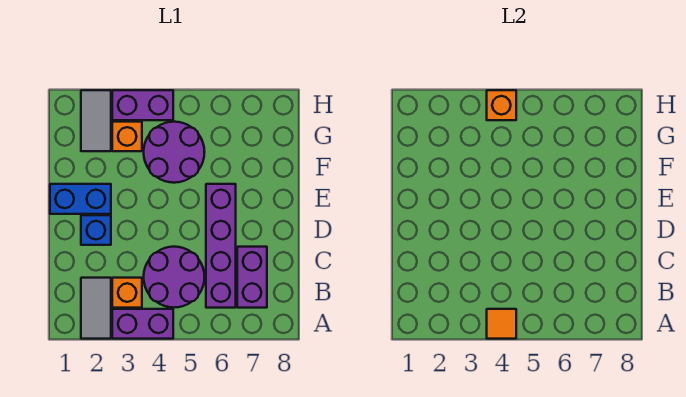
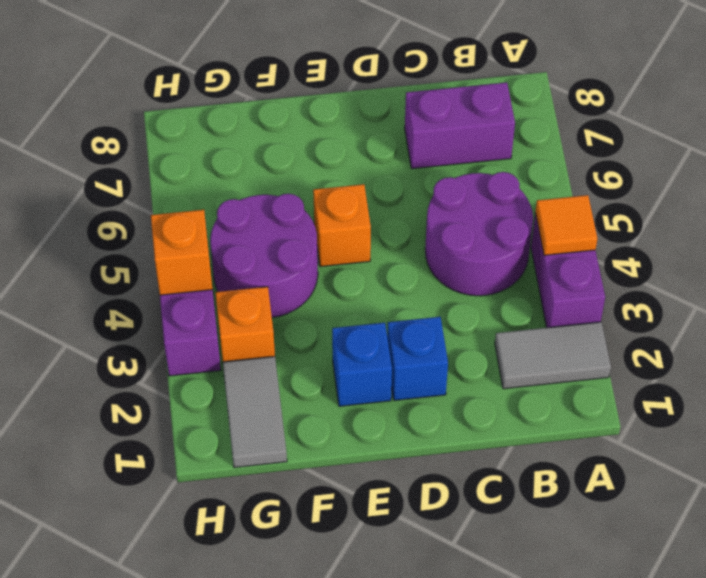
orange brick B3 level 1 -> orange brick E5 level 1
purple brick B6:E6 level 1 -> none
blue brick E1:E2 level 1 -> blue brick E2 level 1
grey tile G2:H2 level 1 -> grey tile G1:G2 level 1

